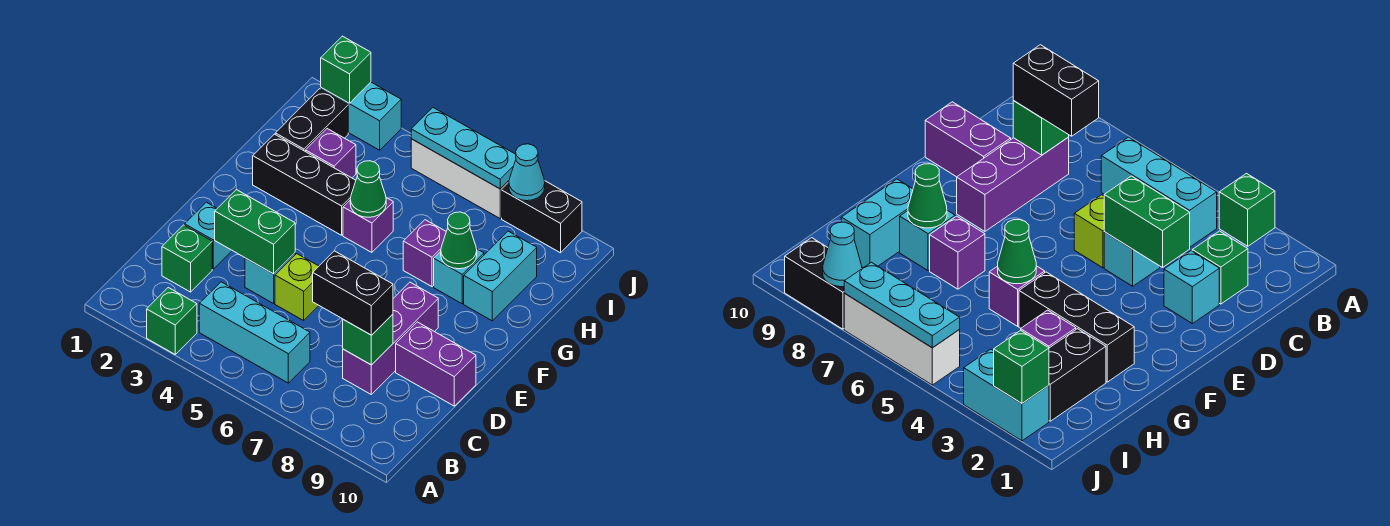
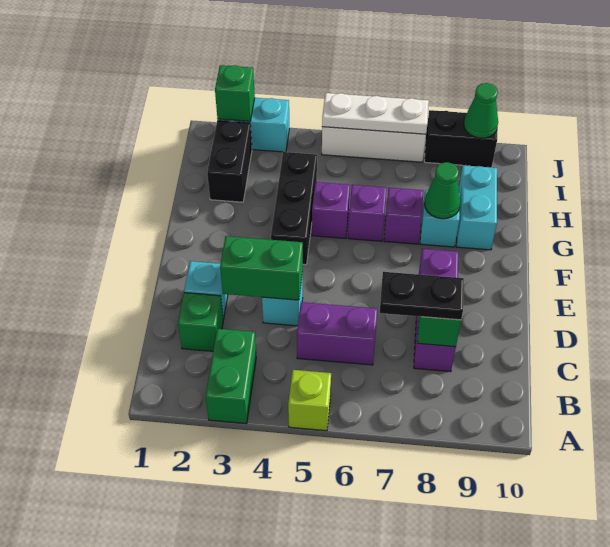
green brick A3 level 1 -> green brick A3:B3 level 1
cyan brick B4:B6 level 1 -> none
black brick C7:C8 level 3 -> black plate C7:C8 level 3
lime brick D5 level 1 -> lime brick A5 level 1
purple brick D9:D10 level 1 -> purple brick C5:C6 level 1
black brick G2:G4 level 1 -> black brick F4:H4 level 1
green cone G5 level 2 -> green cone J9 level 2
purple brick H3 level 1 -> purple brick G6 level 1
cyan plate J5:J7 level 2 -> white plate J5:J7 level 2
cyan cone J8 level 2 -> none

